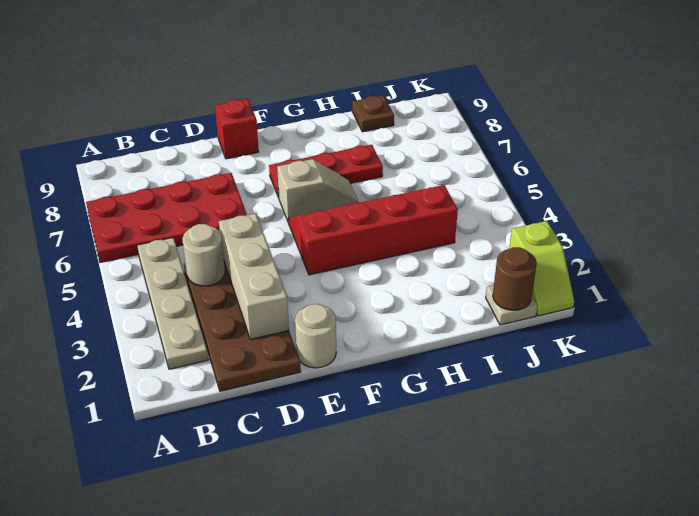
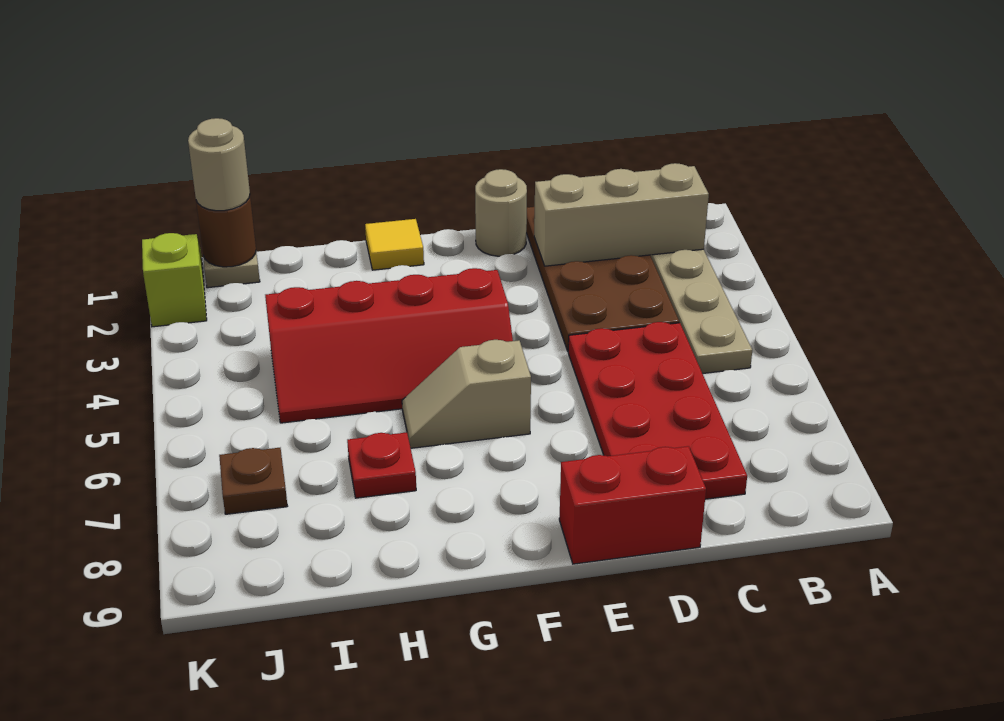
red plate A6:D7 level 1 -> red plate C5:D8 level 1
tan round brick C4 level 2 -> tan round brick J1 level 3
tan brick D2:D4 level 2 -> tan brick B2:D2 level 2
red brick E9 level 1 -> red brick D9:E9 level 1
red plate F7:H7 level 1 -> red plate H7 level 1
none -> yellow tile G1 level 1
brown plate I9 level 1 -> brown plate J7 level 1

